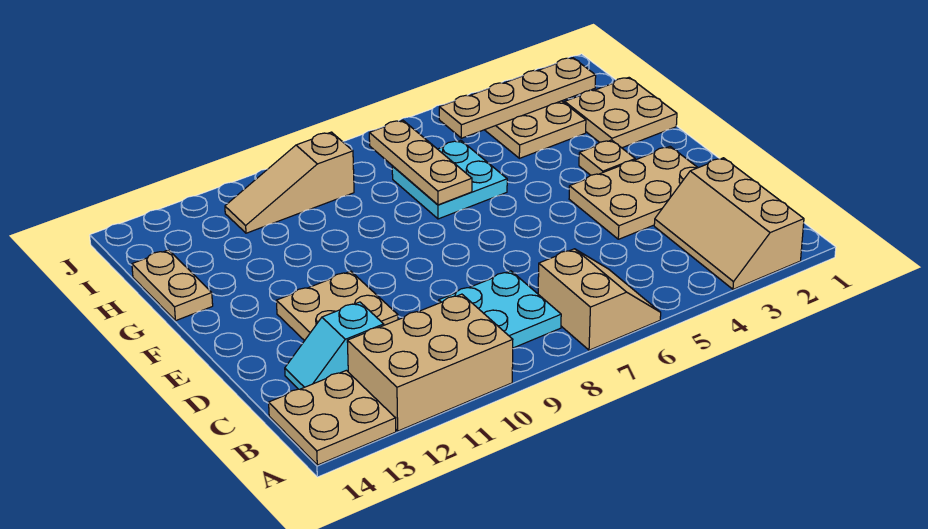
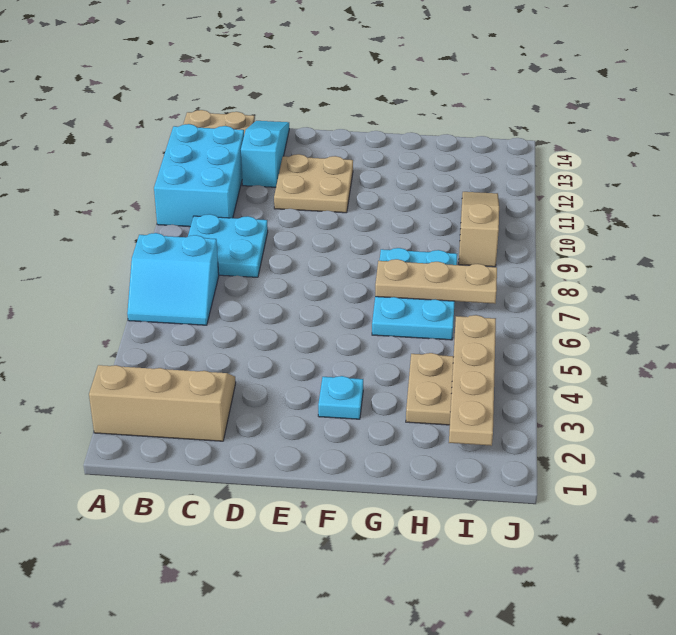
tan slope A6:B7 level 1 top 7 -> cyan slope A6:B7 level 1 top 7
tan brick A10:B12 level 1 -> cyan brick A10:B12 level 1
cyan slope C12:C13 level 1 top 12 -> cyan slope C12:C14 level 1 top 12
tan plate D2:E4 level 1 -> none
tan plate F3 level 1 -> cyan plate F3 level 1
tan plate G1:H2 level 1 -> none
cyan plate G6:H7 level 1 -> cyan plate G6:H8 level 1
tan plate G14:H14 level 1 -> none

